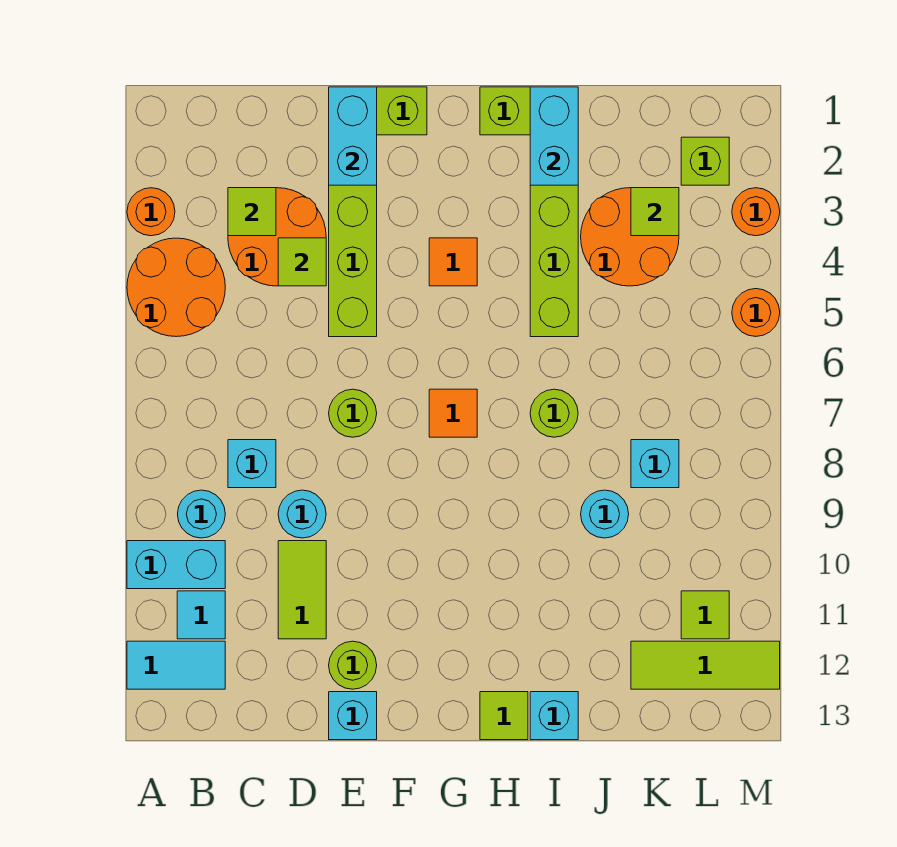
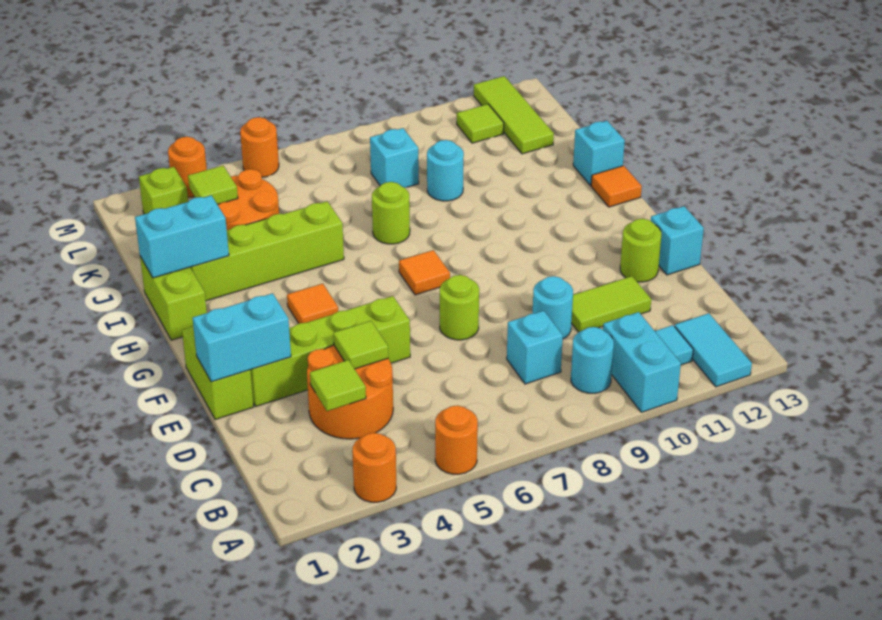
orange round brick A4:B5 level 1 -> orange round brick A5 level 1
lime tile H13 level 1 -> orange tile H13 level 1

